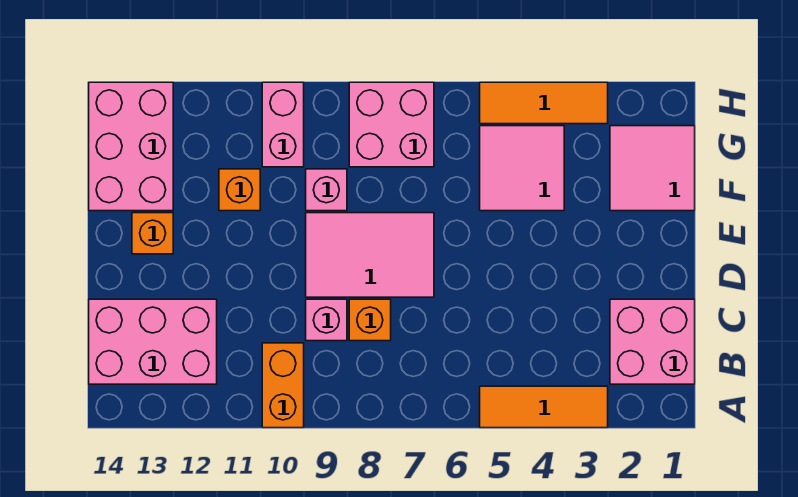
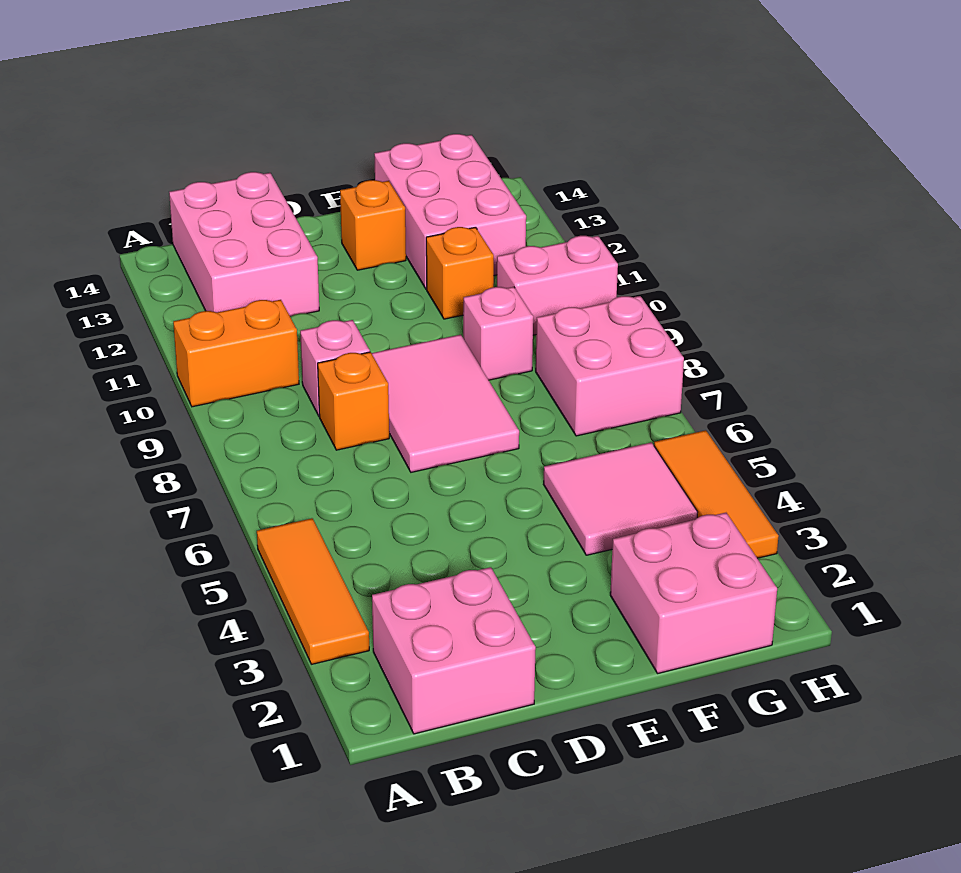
pink tile F1:G2 level 1 -> pink brick F1:G2 level 1
pink brick F13:H14 level 1 -> pink brick F12:G14 level 1

